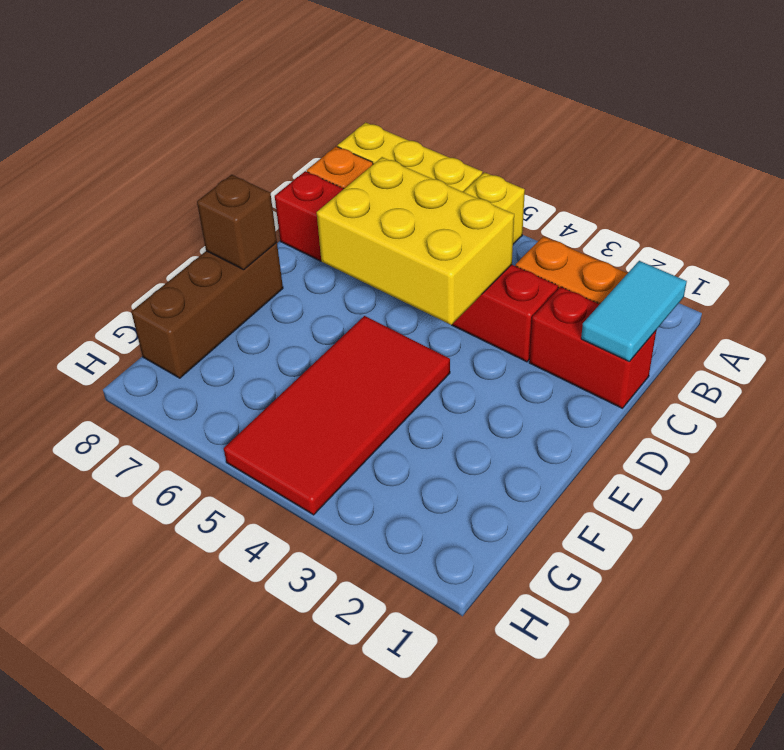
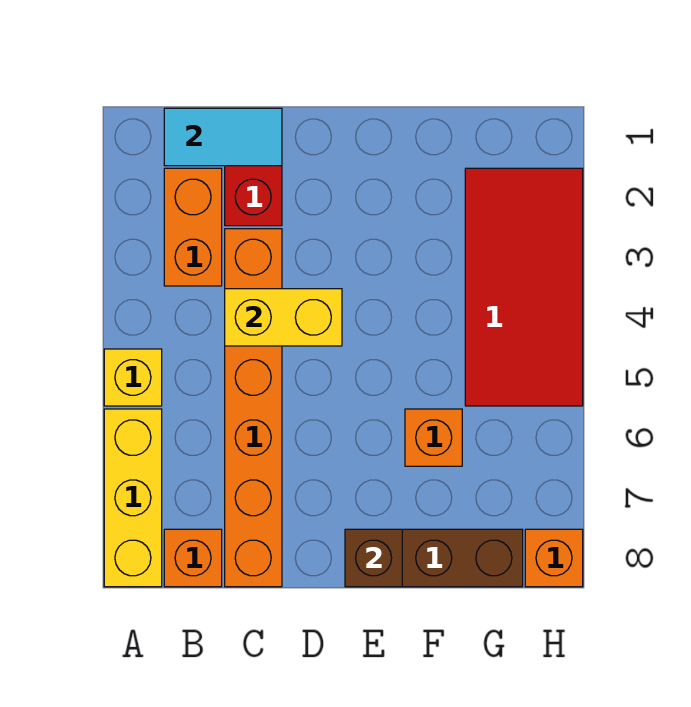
red brick C3:C8 level 1 -> orange brick C3:C8 level 1
yellow brick C4:D6 level 2 -> yellow brick C4:D4 level 2
red tile E4:H5 level 1 -> red tile G2:H5 level 1
none -> orange brick F6 level 1
none -> orange brick H8 level 1

